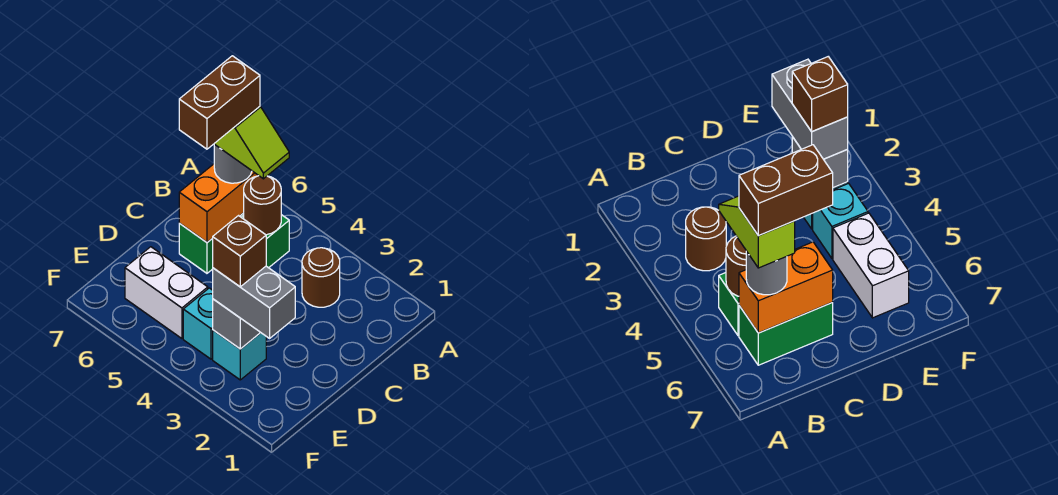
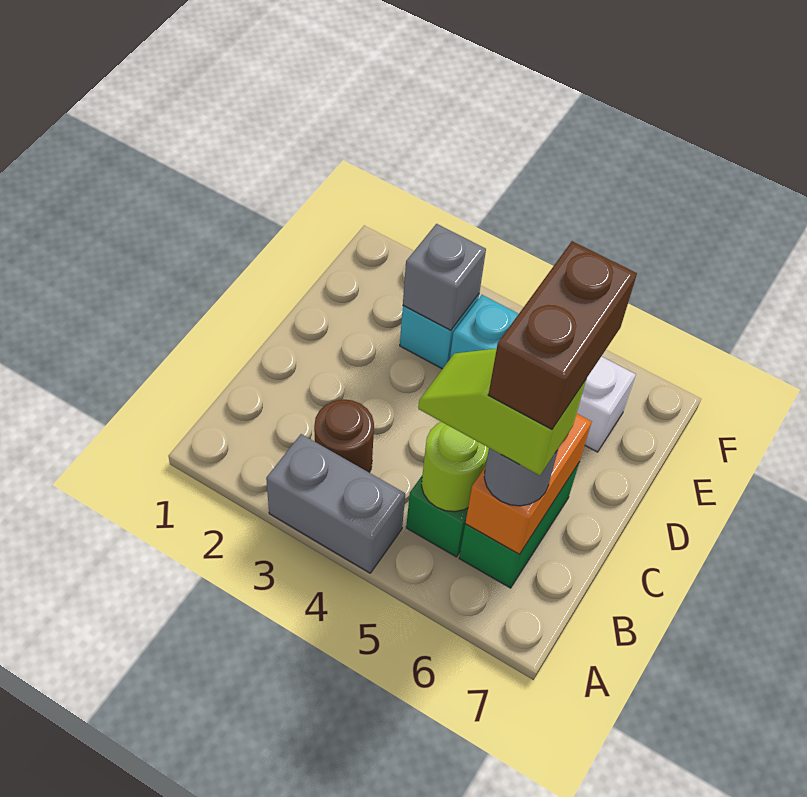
brown round brick B5 level 2 -> lime round brick B5 level 2
grey brick E2:E3 level 3 -> grey brick A3:A4 level 1
brown brick E3 level 4 -> none

